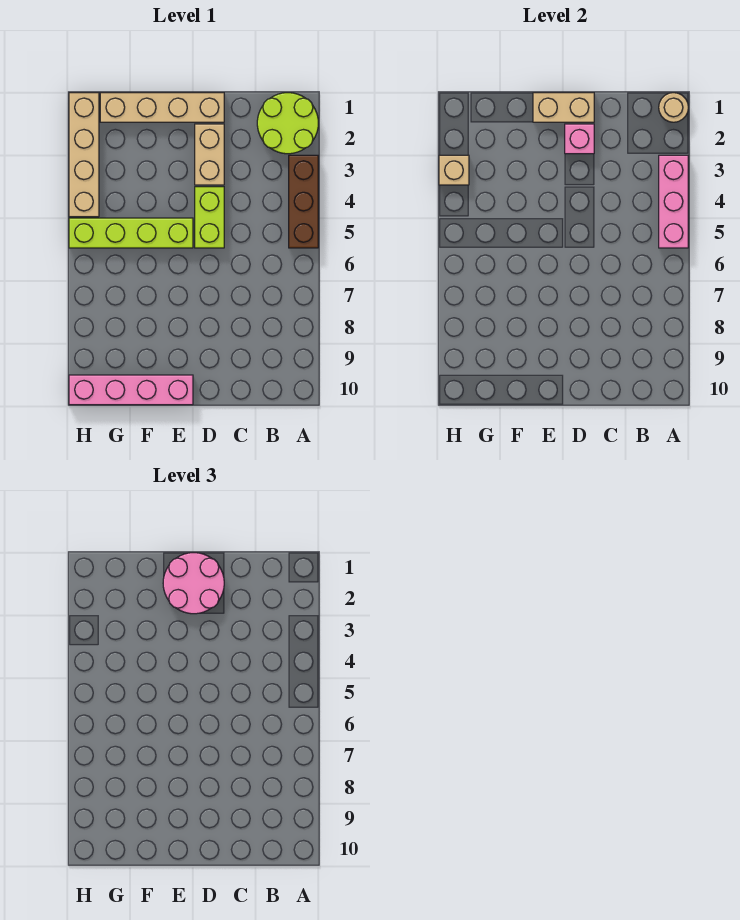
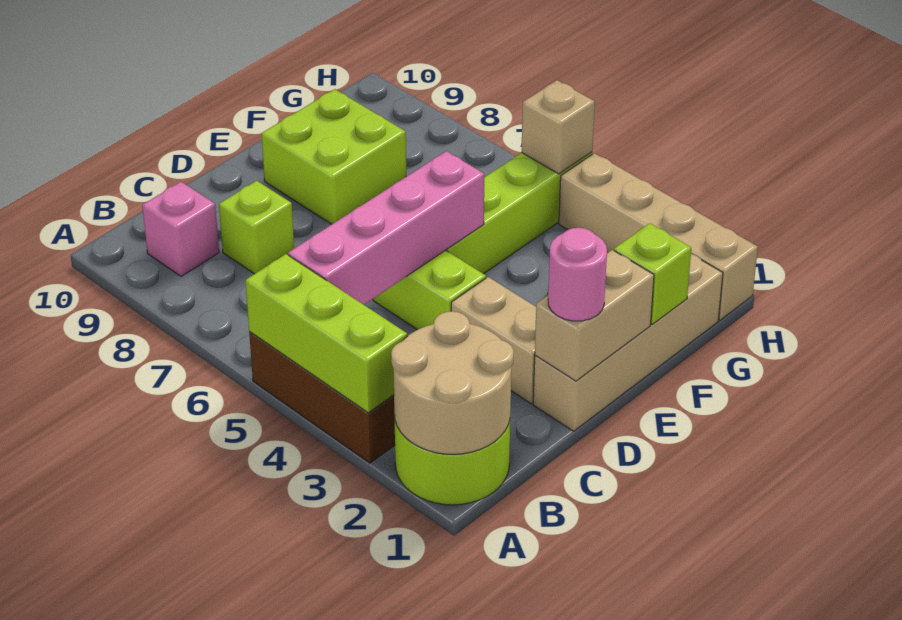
tan round brick A1 level 2 -> tan round brick A1:B2 level 2
pink brick A3:A5 level 2 -> lime brick A3:A5 level 2
none -> lime brick C8 level 1
pink round brick D1:E2 level 3 -> pink round brick D1 level 3
pink brick D2 level 2 -> pink brick B9 level 1
none -> lime brick E8:F9 level 1
pink brick E10:H10 level 1 -> pink brick B5:E5 level 2
none -> lime brick F1 level 2
tan brick H3 level 2 -> tan brick H5 level 2

